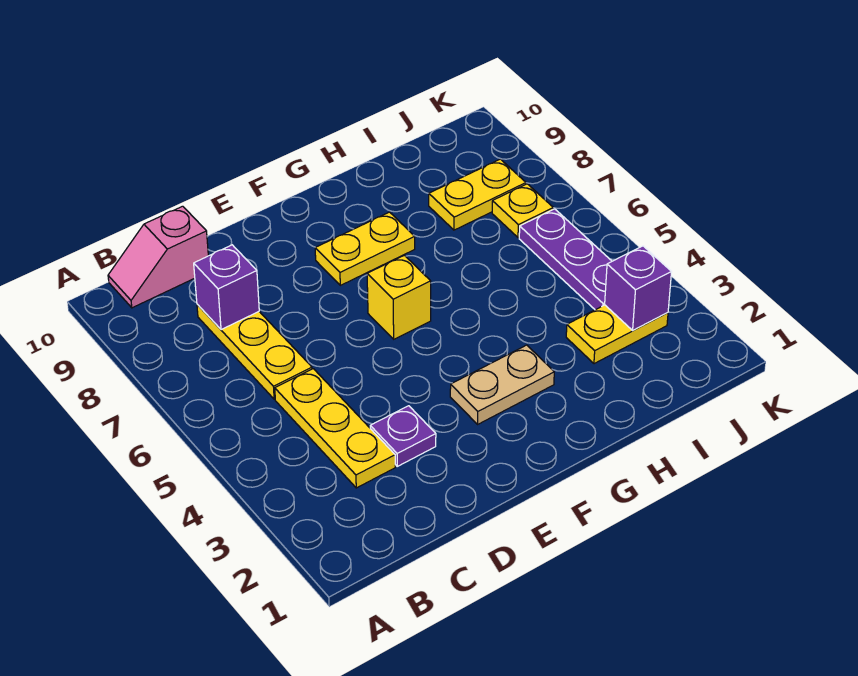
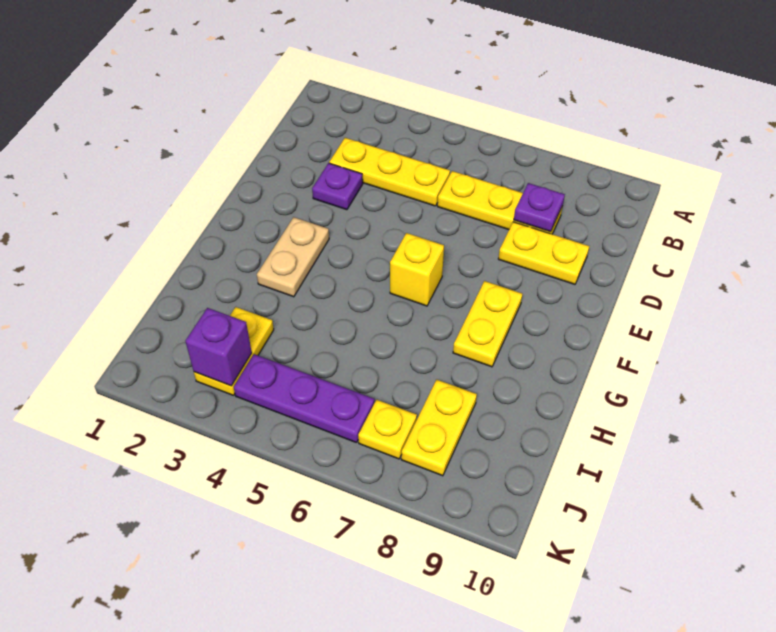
pink slope B10:C10 level 1 top C -> none
purple brick C8 level 2 -> purple plate C8 level 2
none -> yellow plate D8:D9 level 1

